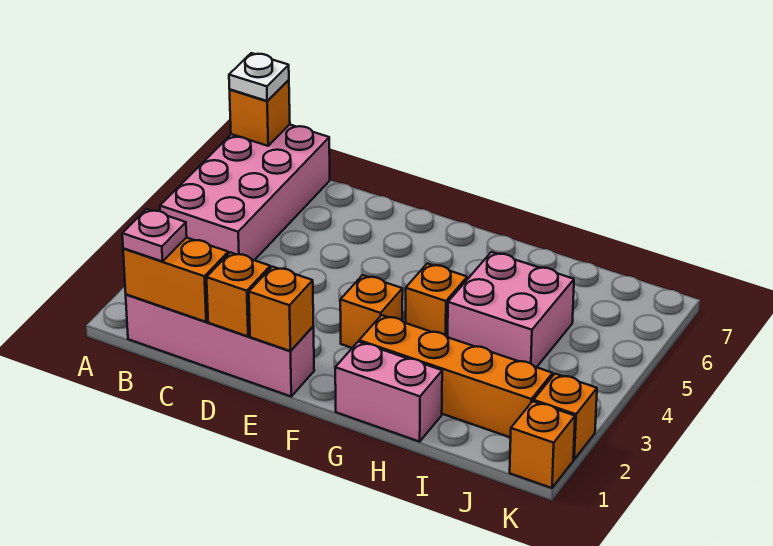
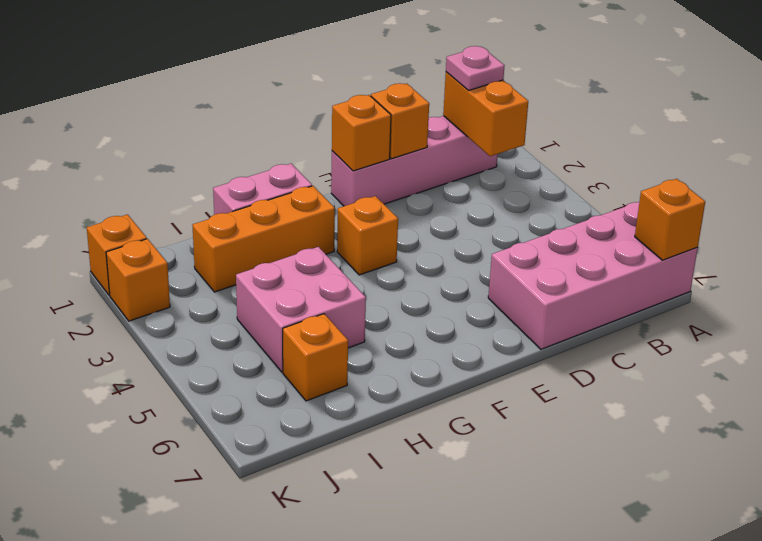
pink brick A4:B7 level 1 -> pink brick A6:D7 level 1
white plate A7 level 3 -> none
orange brick B1:C1 level 2 -> orange brick B1:B2 level 2
orange brick G2:J2 level 1 -> orange brick G2:I2 level 1
orange brick G4 level 1 -> orange brick I6 level 1

